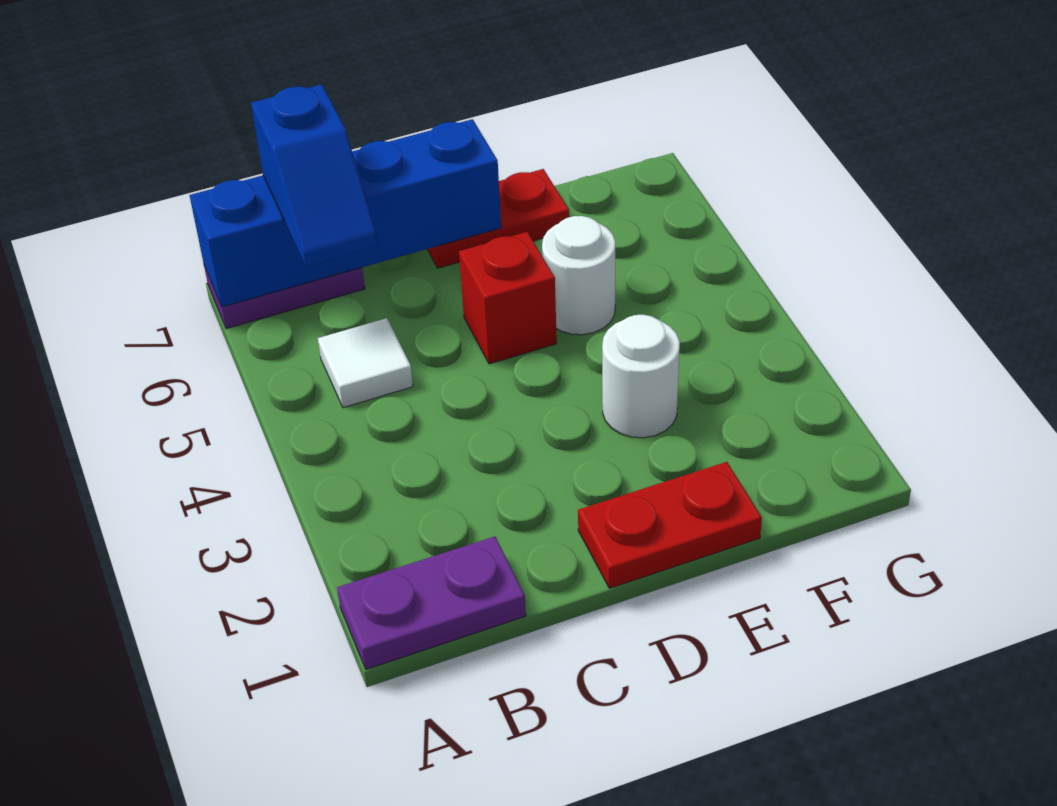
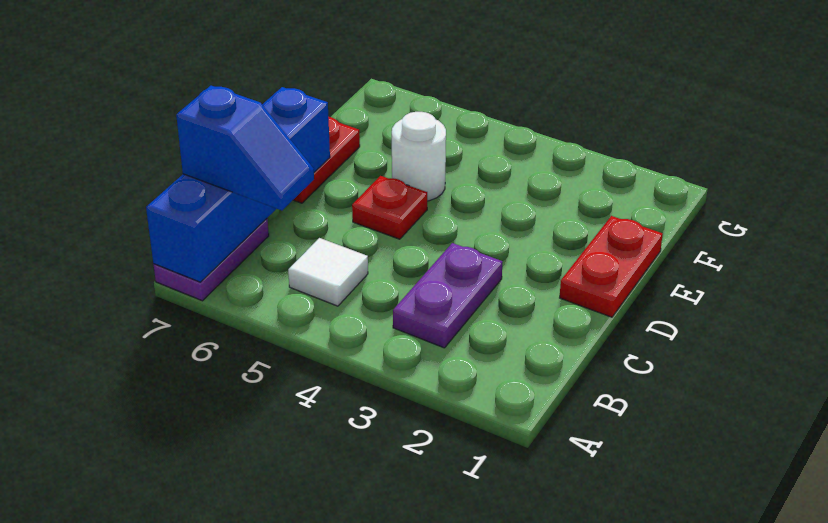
purple plate A1:B1 level 1 -> purple plate B3:C3 level 1
red brick D5 level 1 -> red plate D5 level 1
white round brick E3 level 1 -> none

